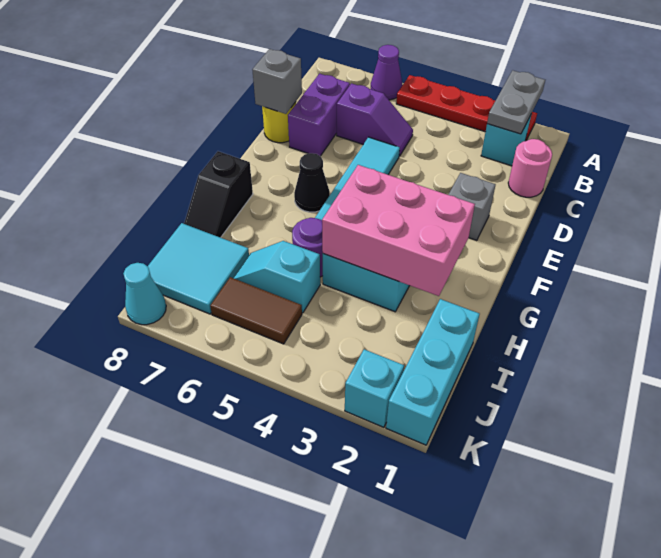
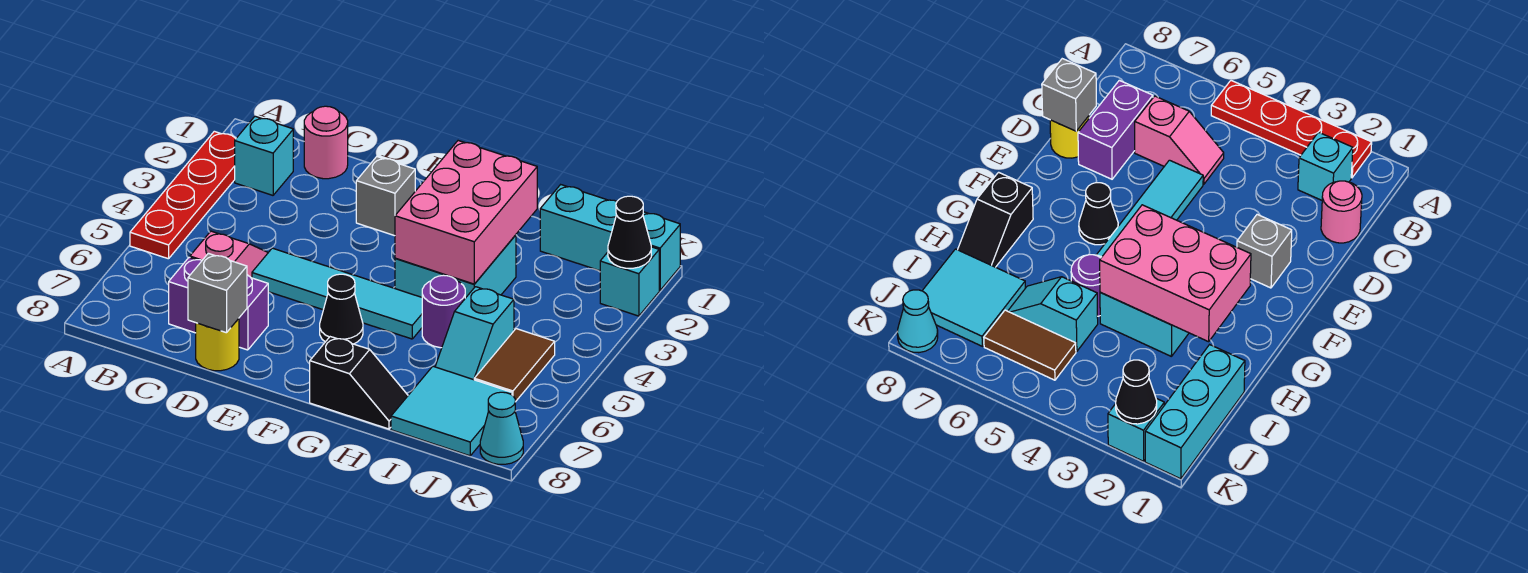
grey plate A2:B2 level 2 -> none
purple cone A6 level 1 -> none
purple slope C5:C6 level 1 top 6 -> pink slope C5:C6 level 1 top 6
none -> black cone K2 level 2

